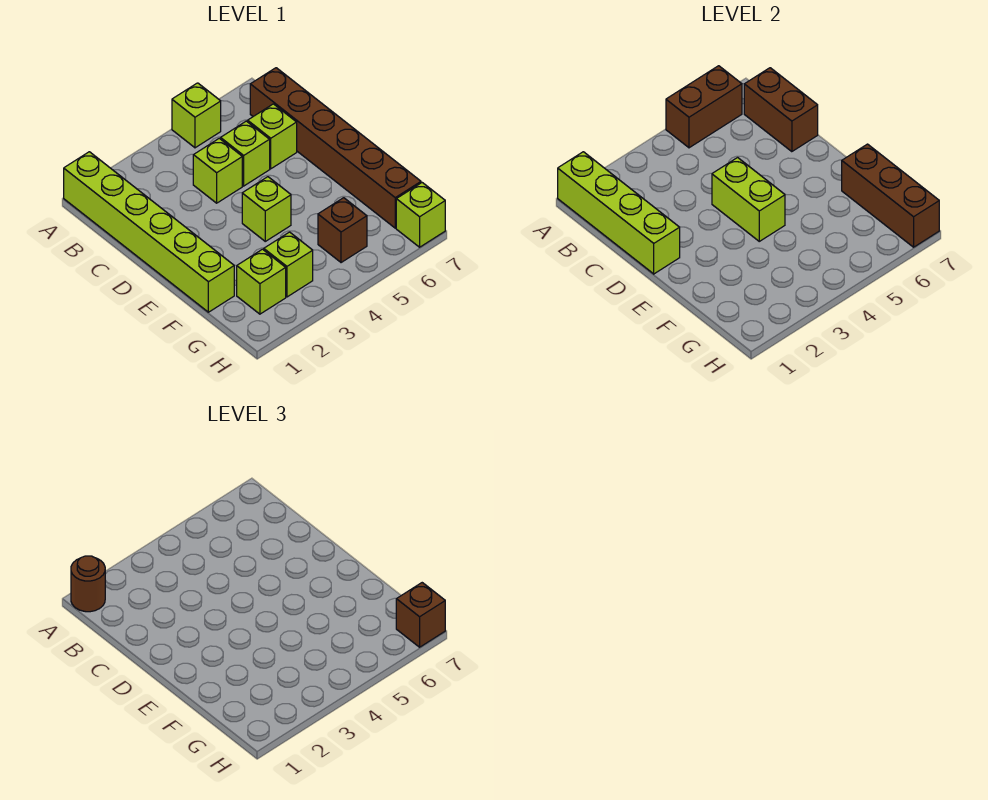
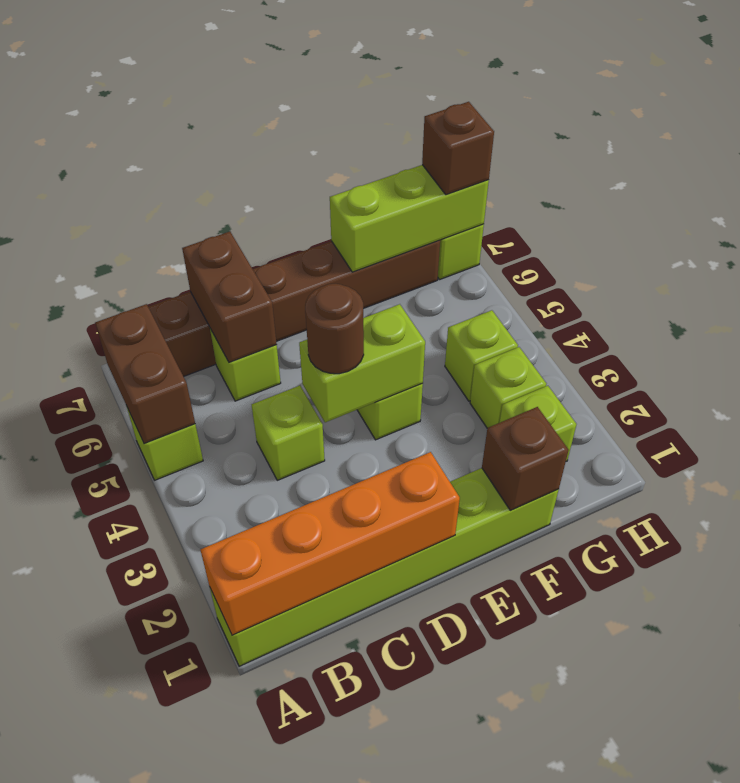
lime brick A1:D1 level 2 -> orange brick A1:D1 level 2
brown round brick A1 level 3 -> brown round brick D4 level 3
brown brick B7:C7 level 2 -> brown brick C6:C7 level 2
lime brick C5 level 1 -> lime brick G4 level 1
brown brick F7:H7 level 2 -> lime brick F7:H7 level 2
brown brick G5 level 1 -> brown brick F1 level 2

